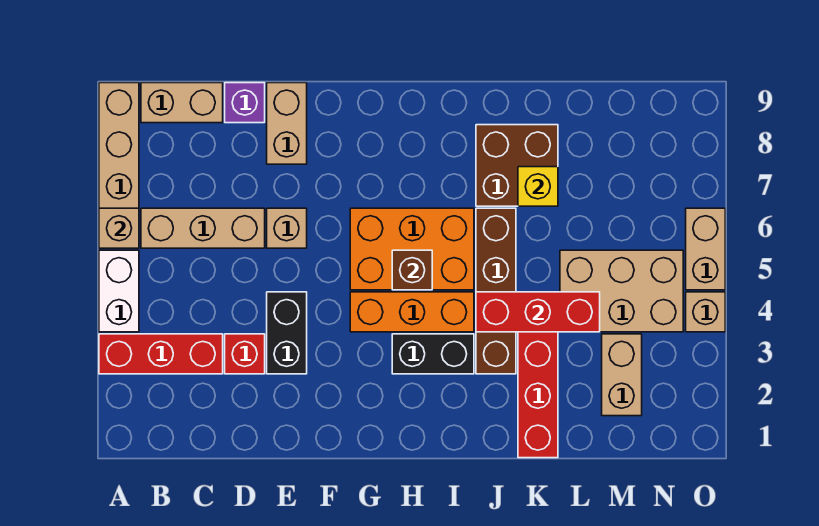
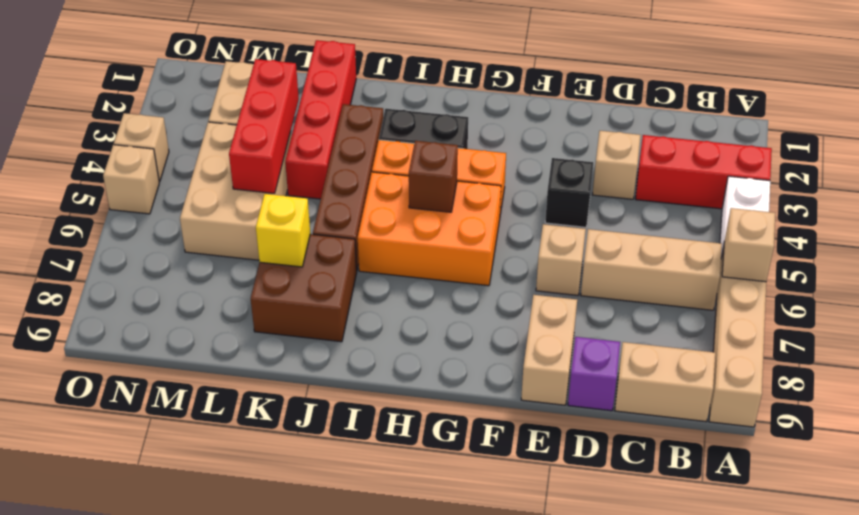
red brick D3 level 1 -> tan brick D3 level 1
black brick E3:E4 level 1 -> black brick E4 level 1
red brick J4:L4 level 2 -> red brick L3:L5 level 2
tan brick L4:N5 level 1 -> tan brick L4:M6 level 1
tan brick O5:O6 level 1 -> tan brick O5 level 1

